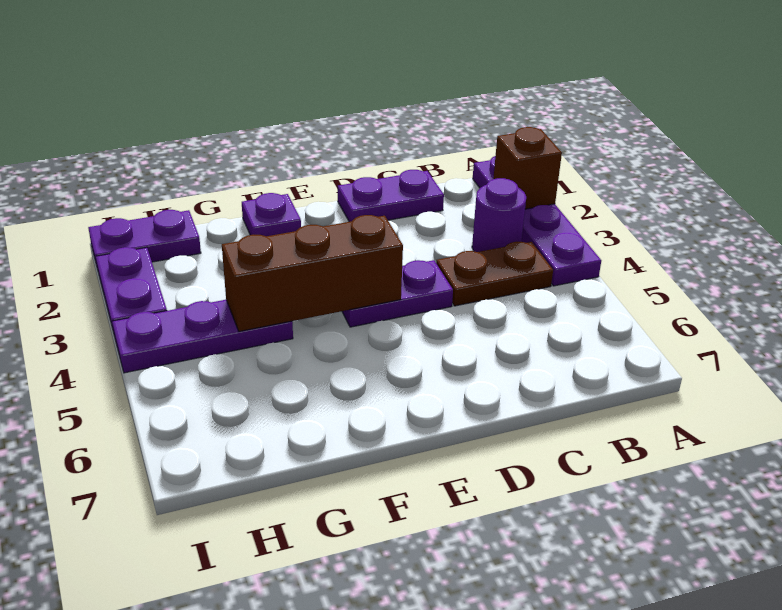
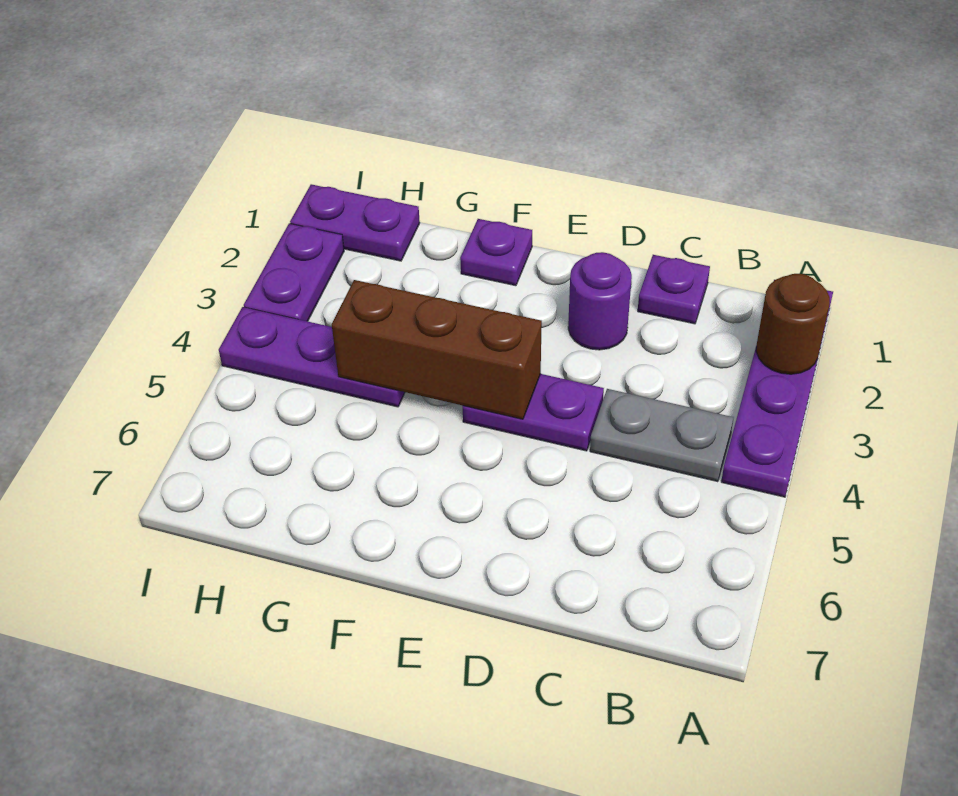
brown brick A2 level 2 -> brown round brick A2 level 2
purple round brick B3 level 1 -> purple round brick D2 level 1
brown plate B4:C4 level 1 -> grey plate B4:C4 level 1
purple plate C1:D1 level 1 -> purple plate C1 level 1

